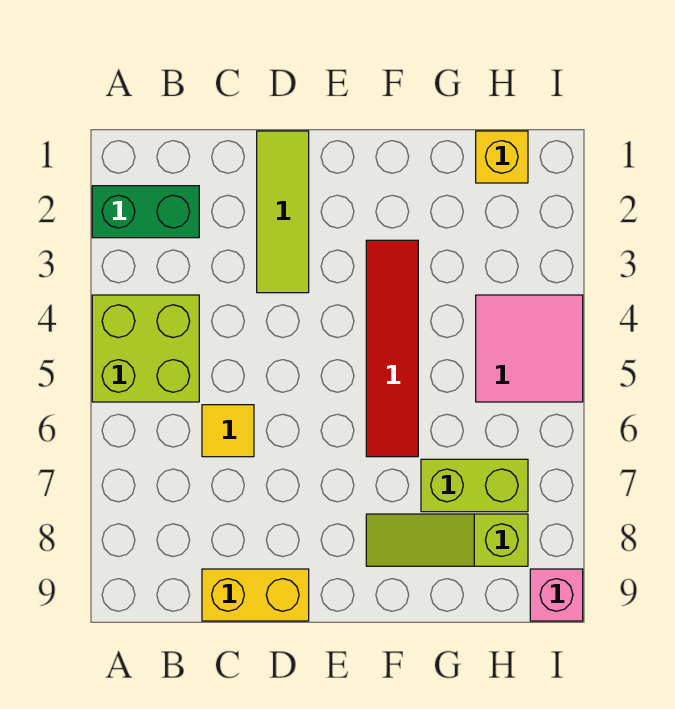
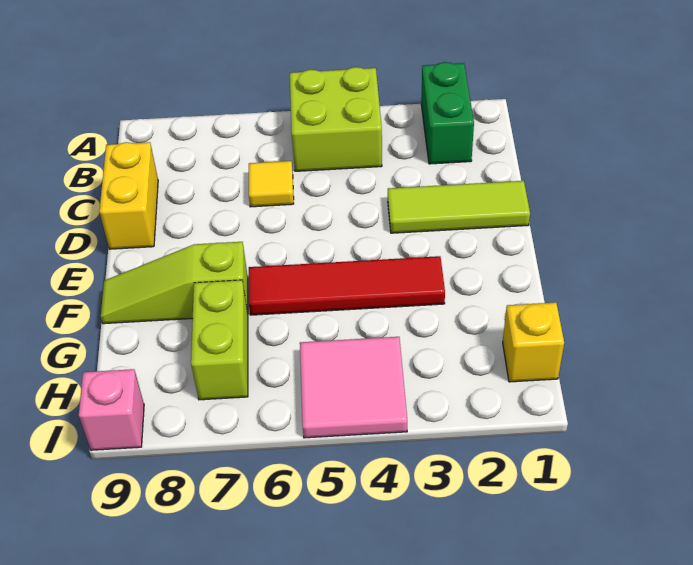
lime slope F8:H8 level 1 top H -> lime slope F7:F9 level 1 top 7

